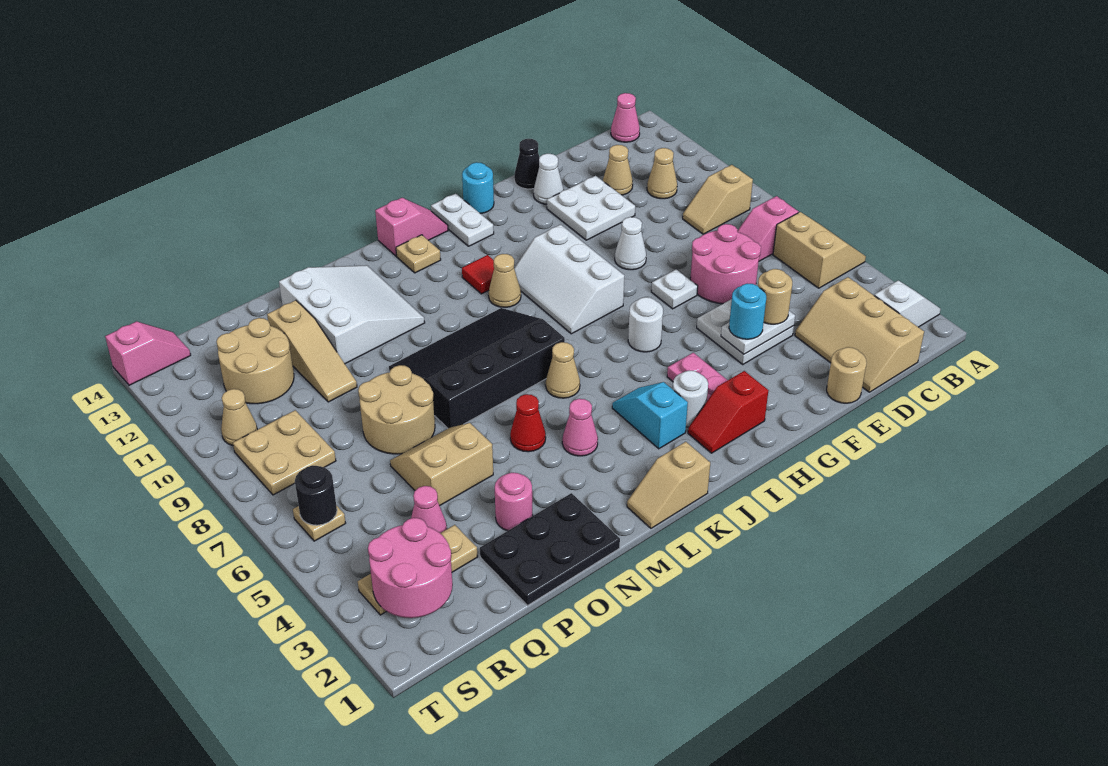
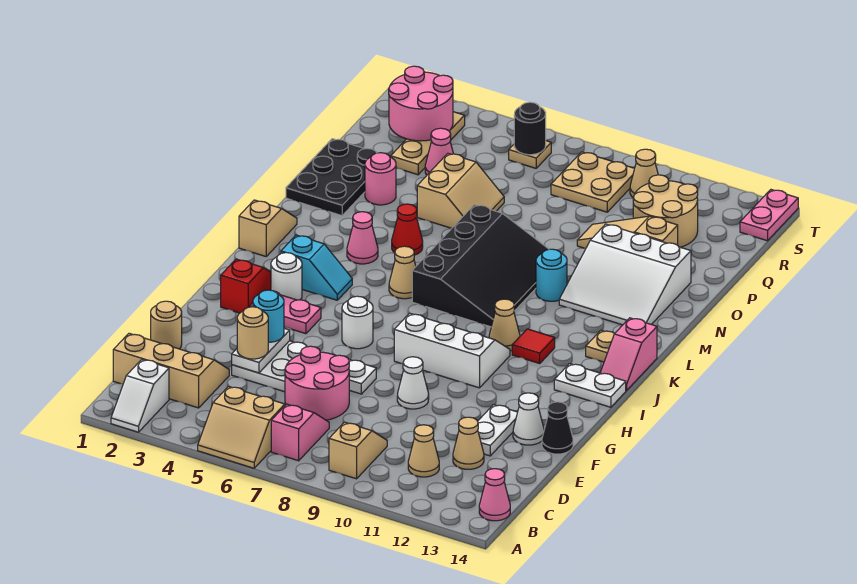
white plate E11:F12 level 1 -> white plate E12:F12 level 1
cyan round brick H14 level 1 -> cyan round brick M10 level 1
tan round brick O7:P8 level 1 -> none
pink slope S14:T14 level 1 top T -> pink plate S14:T14 level 1

